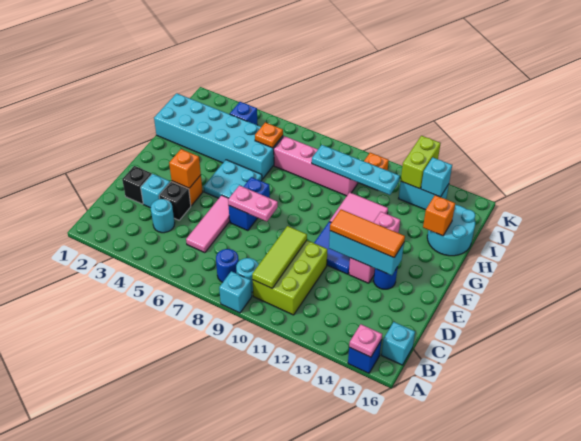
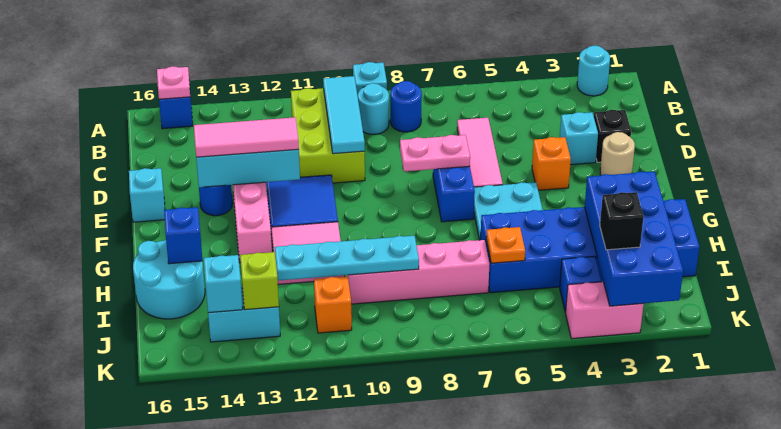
lime tile B10:D10 level 2 -> cyan tile B10:D10 level 2
cyan brick B16 level 1 -> cyan brick E16 level 1
cyan round brick C4 level 1 -> cyan round brick A2 level 1
black brick D4 level 1 -> black brick J3 level 3
none -> tan round brick E2 level 1
orange brick E4 level 2 -> none
orange tile E12:E14 level 3 -> pink tile E12:E14 level 3
cyan brick H1:I6 level 1 -> blue brick H1:I6 level 1
none -> blue brick H2:K3 level 2
orange brick H15 level 2 -> blue brick H15 level 2
lime brick J13:K13 level 2 -> lime brick J13 level 2
none -> pink brick K3:K4 level 1

